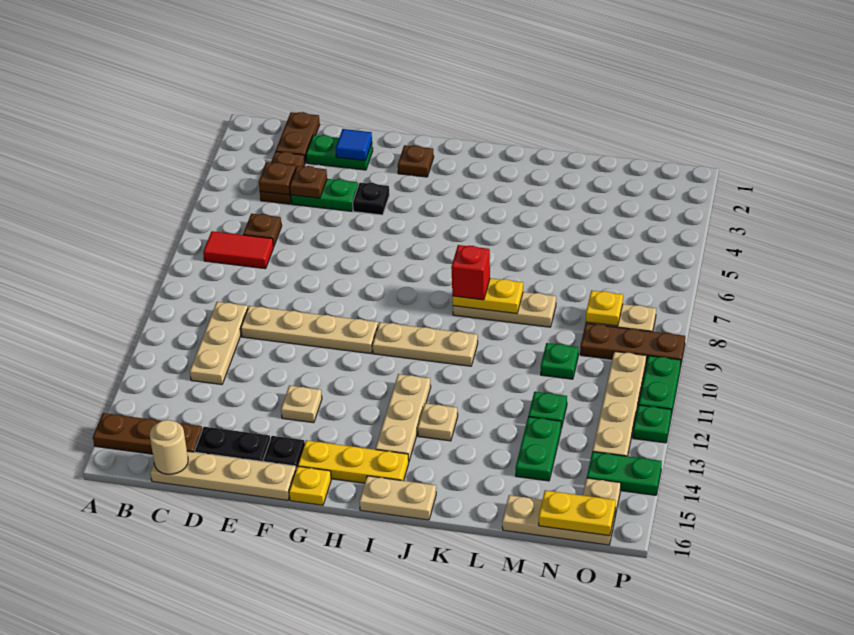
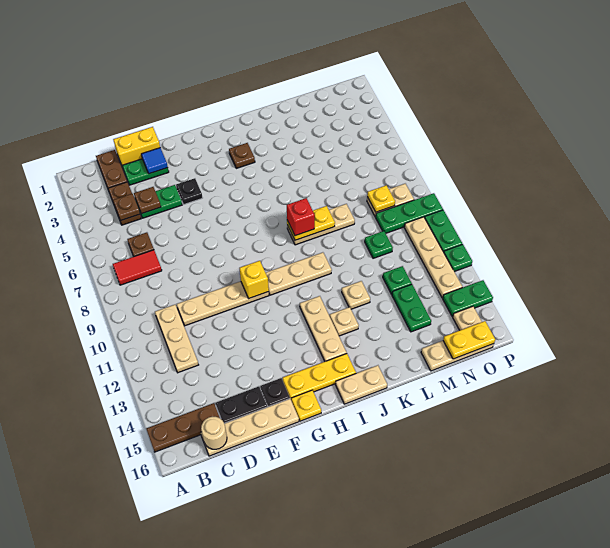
none -> yellow brick D1:E1 level 1
tan plate F13 level 1 -> tan plate K12 level 1
brown plate G2 level 1 -> brown plate I3 level 1
none -> yellow brick G10 level 2
brown plate N9:P9 level 1 -> green plate N9:P9 level 1

